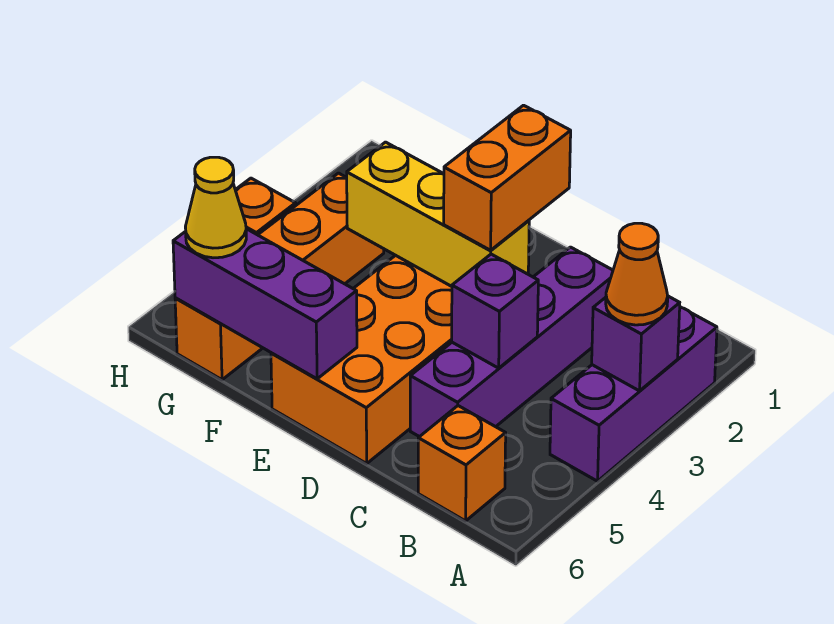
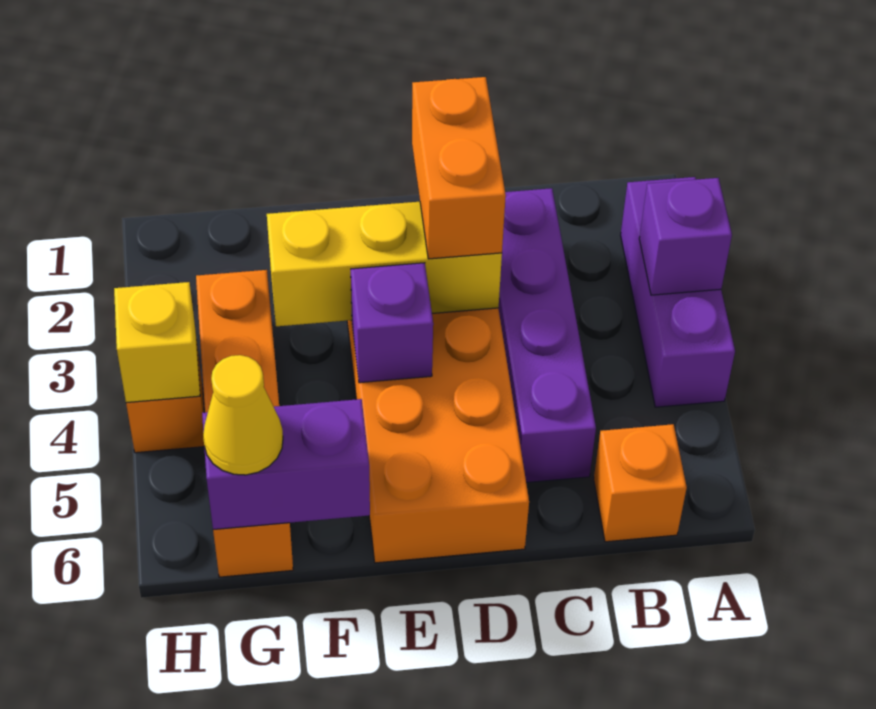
orange cone A3 level 3 -> none
purple brick C4 level 2 -> purple brick E4 level 2
purple brick E6:G6 level 2 -> purple brick F6:G6 level 2
none -> yellow brick H4 level 2

